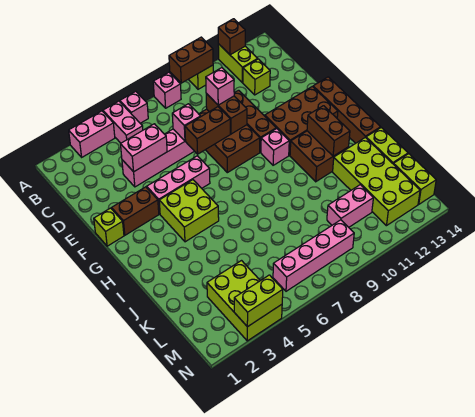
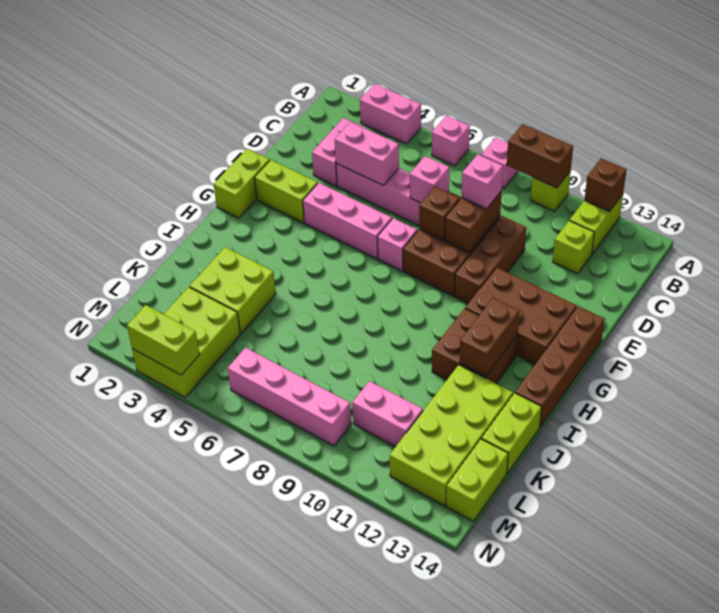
pink brick A5:B5 level 1 -> pink brick C3:D3 level 1
brown brick E7:E8 level 2 -> brown brick E8 level 2
lime brick F1 level 1 -> lime brick F1:G1 level 1
brown brick F2:F3 level 1 -> lime brick F2:F3 level 1
lime brick G4:H5 level 1 -> lime brick J3:K4 level 1
pink brick G10 level 1 -> pink brick F7 level 1

